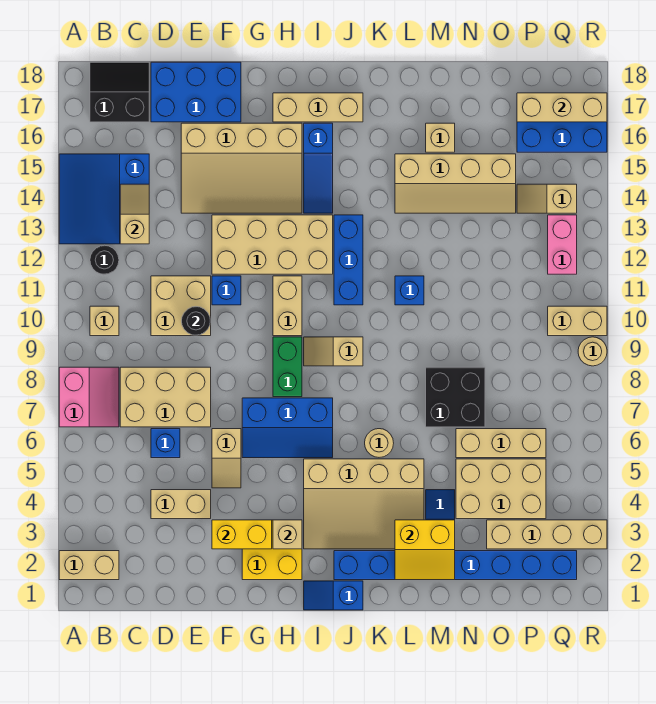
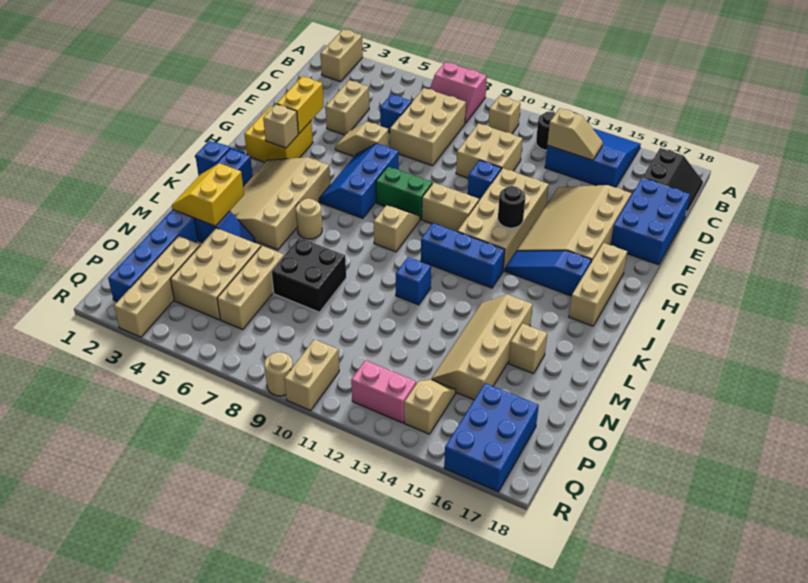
black round brick E10 level 2 -> black round brick H13 level 2
tan brick P17:R17 level 2 -> none

